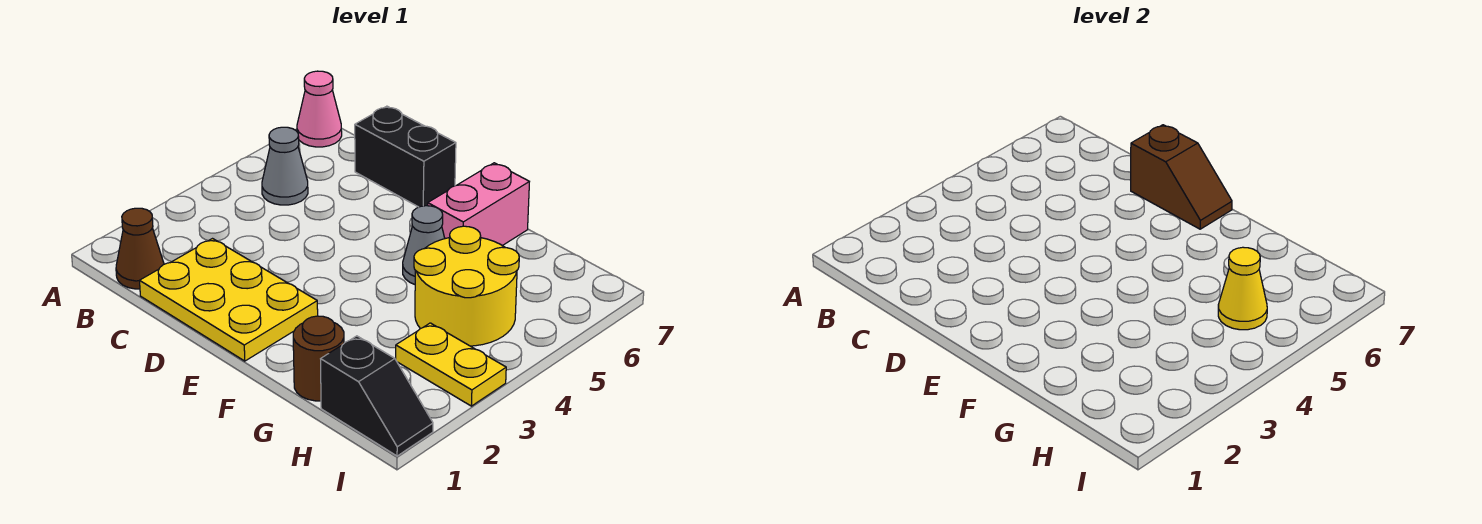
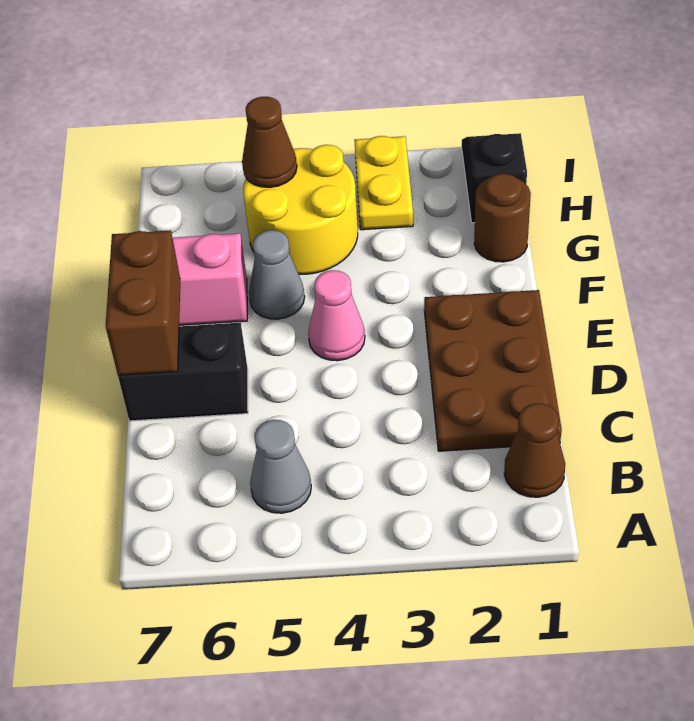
pink cone A7 level 1 -> pink cone E4 level 1
yellow plate C1:E2 level 1 -> brown plate C1:E2 level 1
black brick C7:D7 level 1 -> black brick D6:D7 level 1
brown slope D7:E7 level 2 top D -> brown brick D7:E7 level 2
yellow cone H5 level 2 -> brown cone H5 level 2

